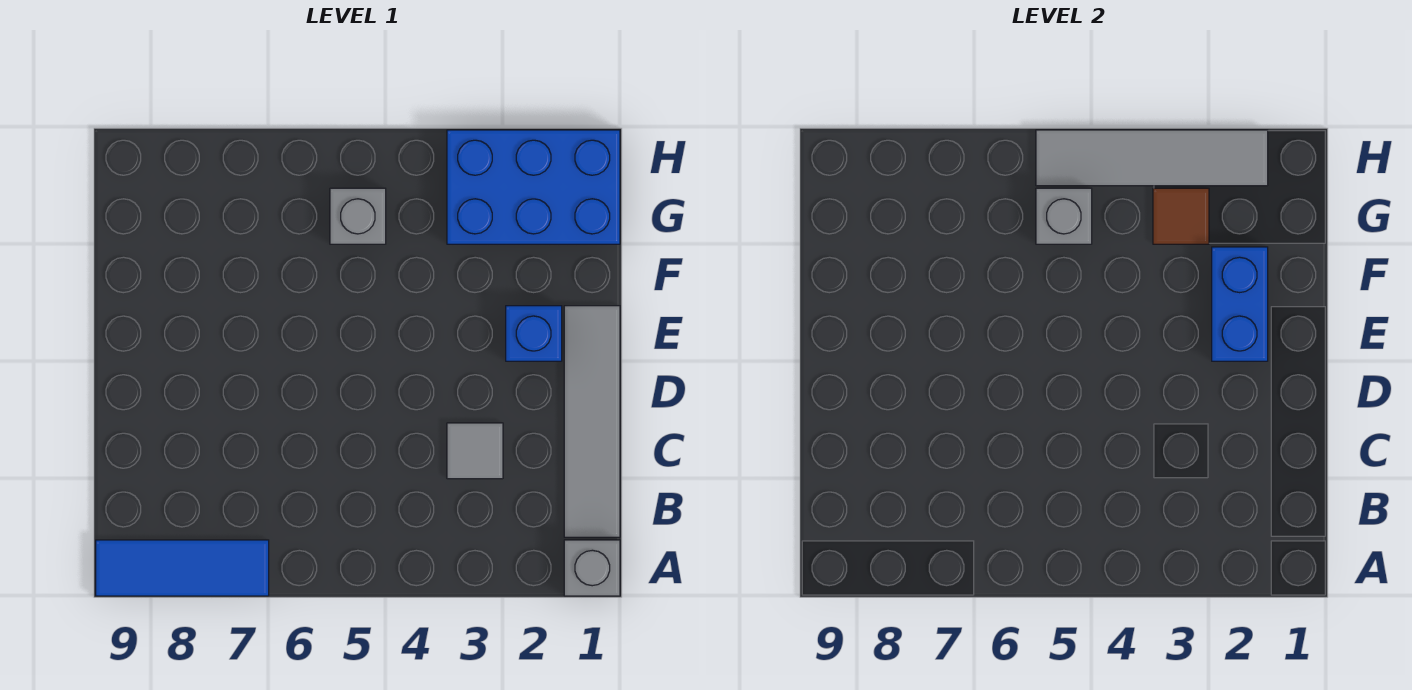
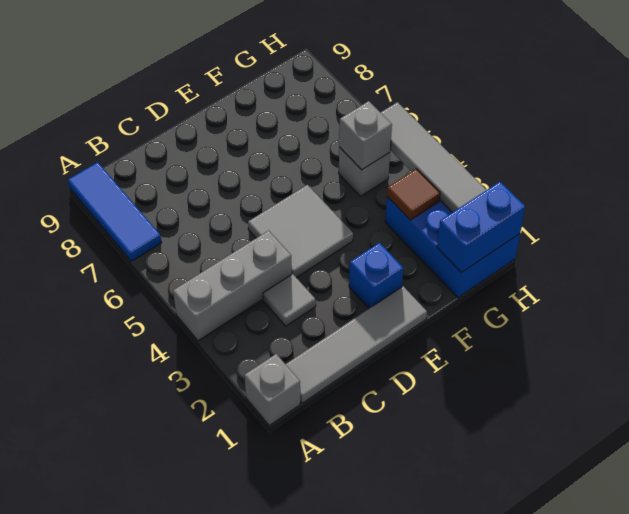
none -> grey brick A4:C4 level 1
none -> grey tile D4:E5 level 1
blue brick E2:F2 level 2 -> blue brick G1:H1 level 2

